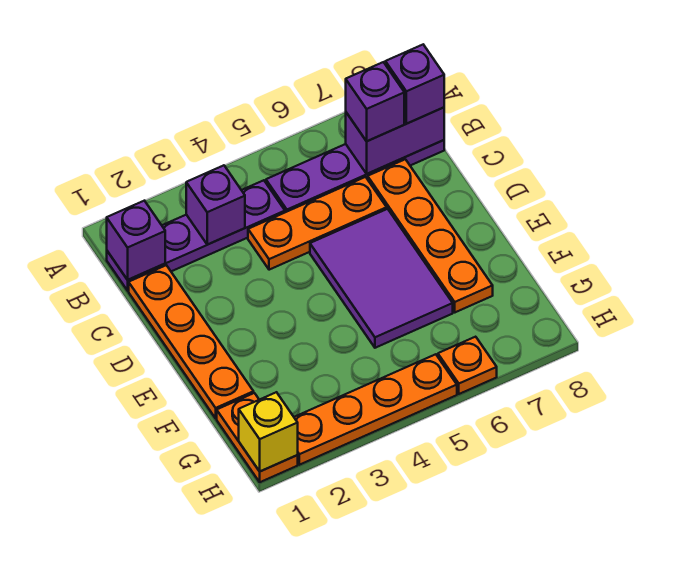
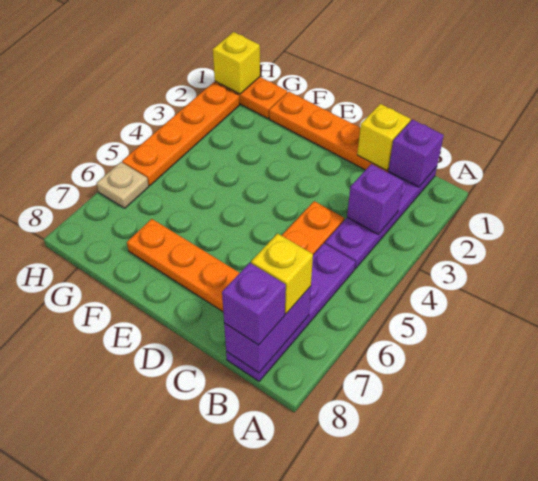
purple brick B7 level 3 -> yellow brick B7 level 3
none -> yellow brick C1 level 2
purple tile D5:F6 level 1 -> none
orange plate H6 level 1 -> tan plate H6 level 1

